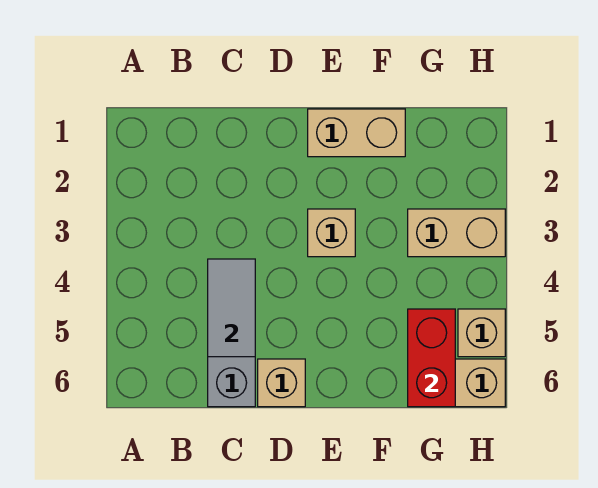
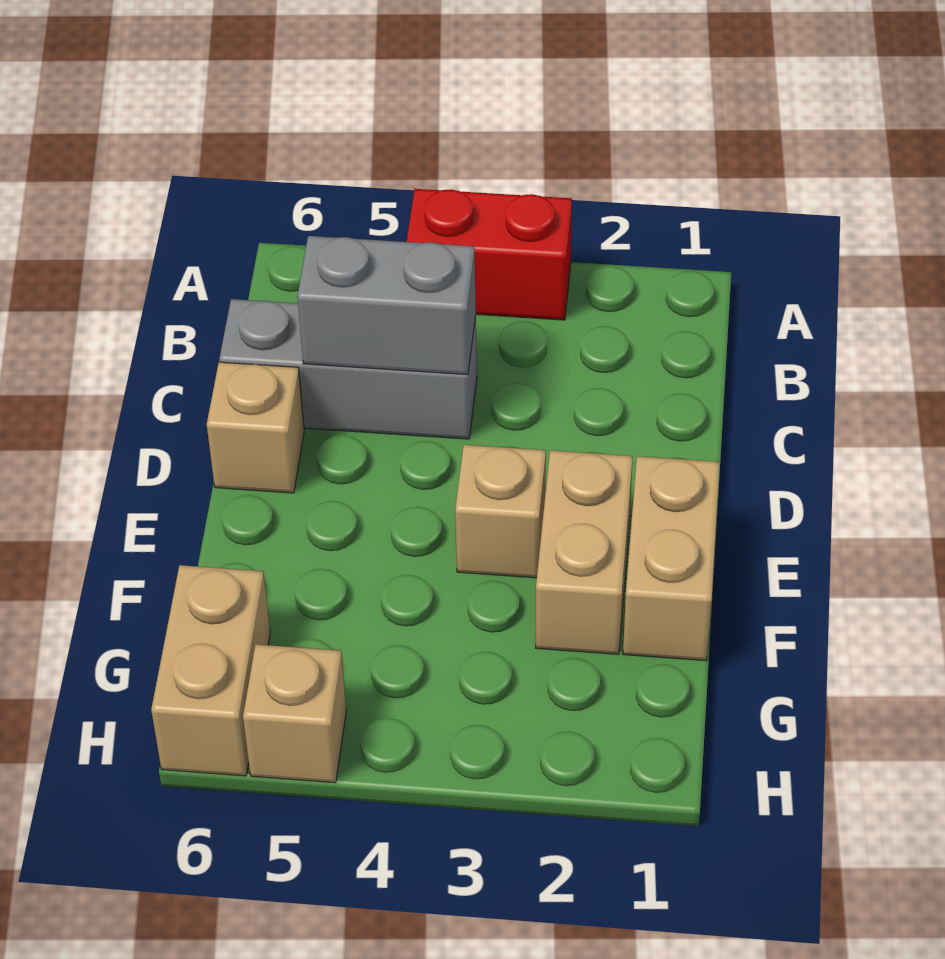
grey tile C4:C5 level 2 -> grey brick C4:C5 level 2
tan brick G3:H3 level 1 -> tan brick E2:F2 level 1
red brick G5:G6 level 2 -> red brick A3:A4 level 1

